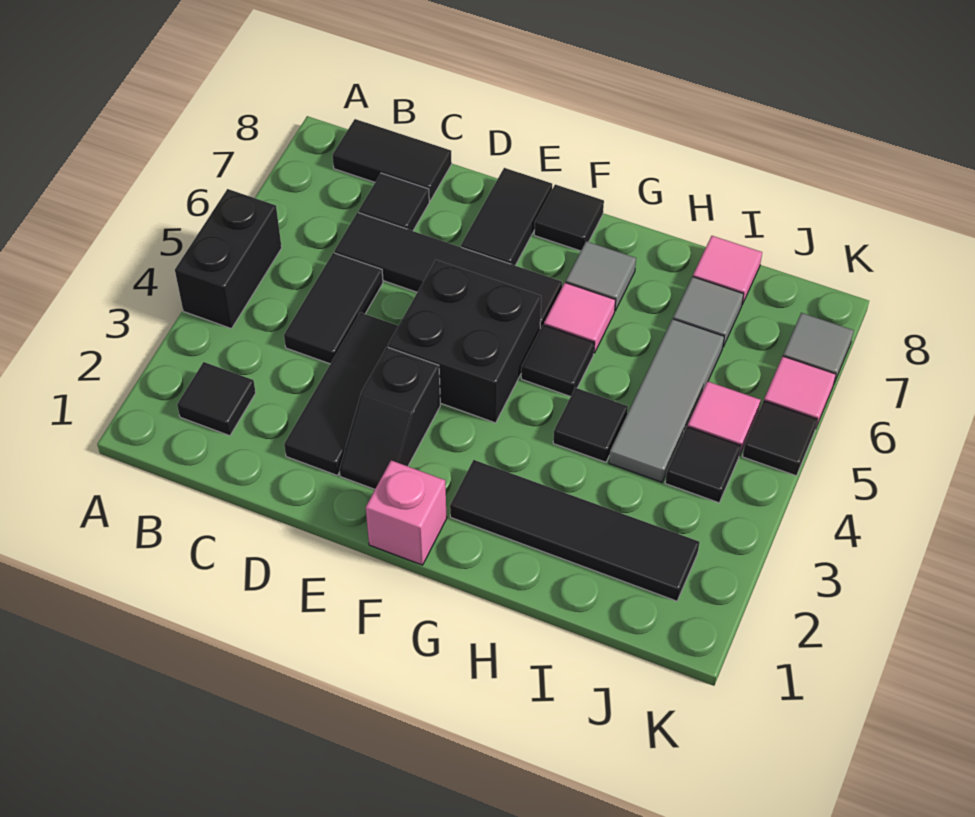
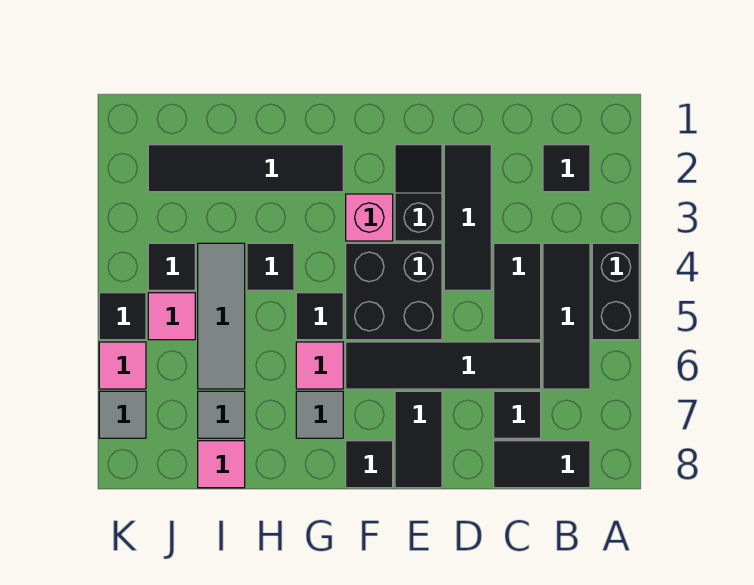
none -> black tile B4:B6 level 1
pink brick F1 level 1 -> pink brick F3 level 1

